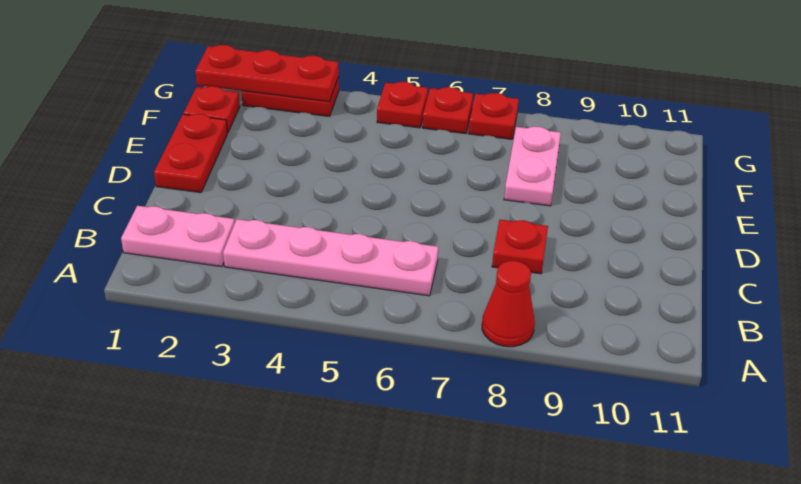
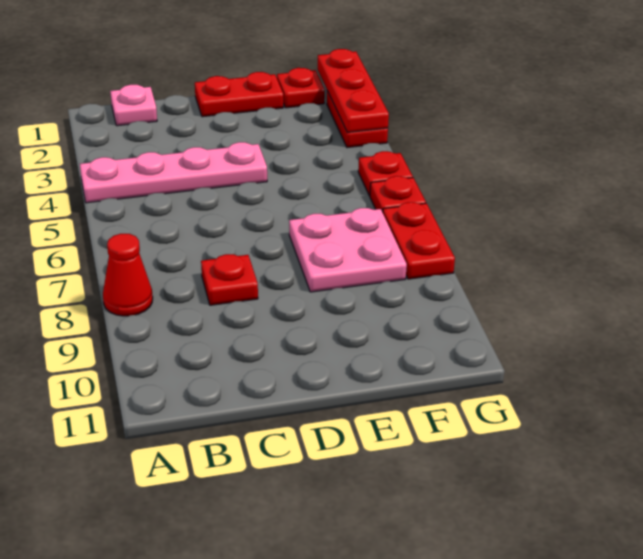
pink plate B1:B2 level 1 -> pink plate B1 level 1
pink plate B3:B6 level 1 -> pink plate A4:D4 level 1
pink plate E8:F8 level 1 -> pink plate E7:F8 level 1
red plate G7 level 1 -> red plate G7:G8 level 1

